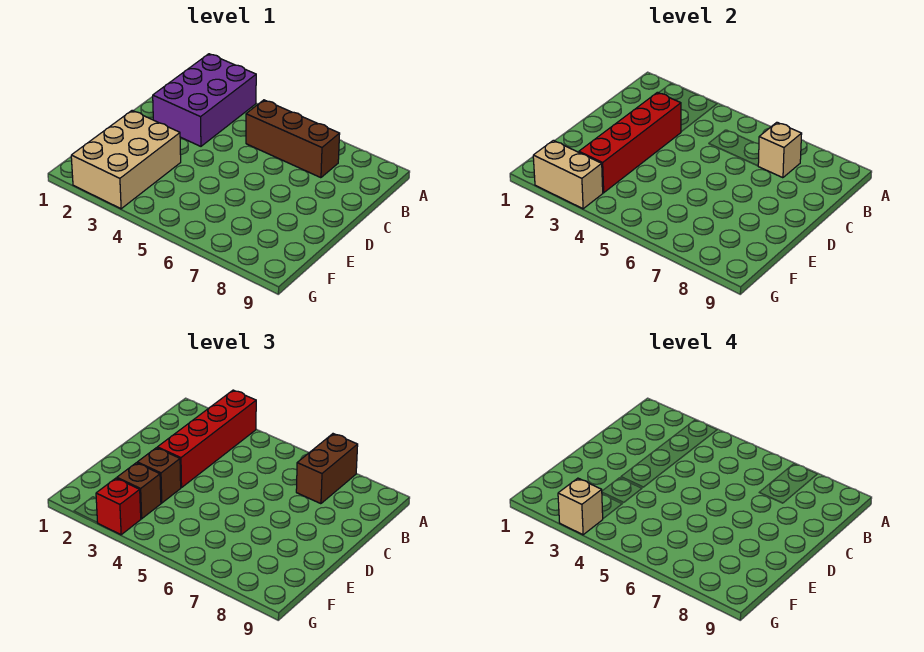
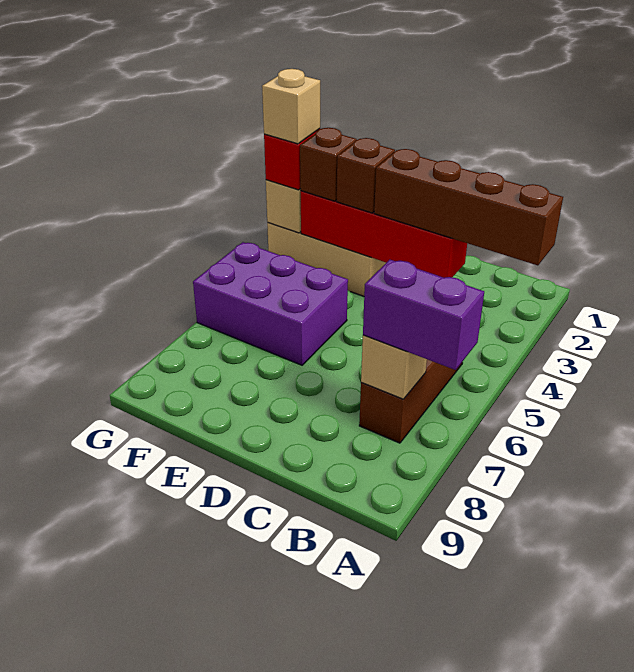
purple brick A2:C3 level 1 -> purple brick E5:G6 level 1
red brick A3:D3 level 3 -> brown brick A3:D3 level 3
brown brick A7:B7 level 3 -> purple brick A7:B7 level 3

